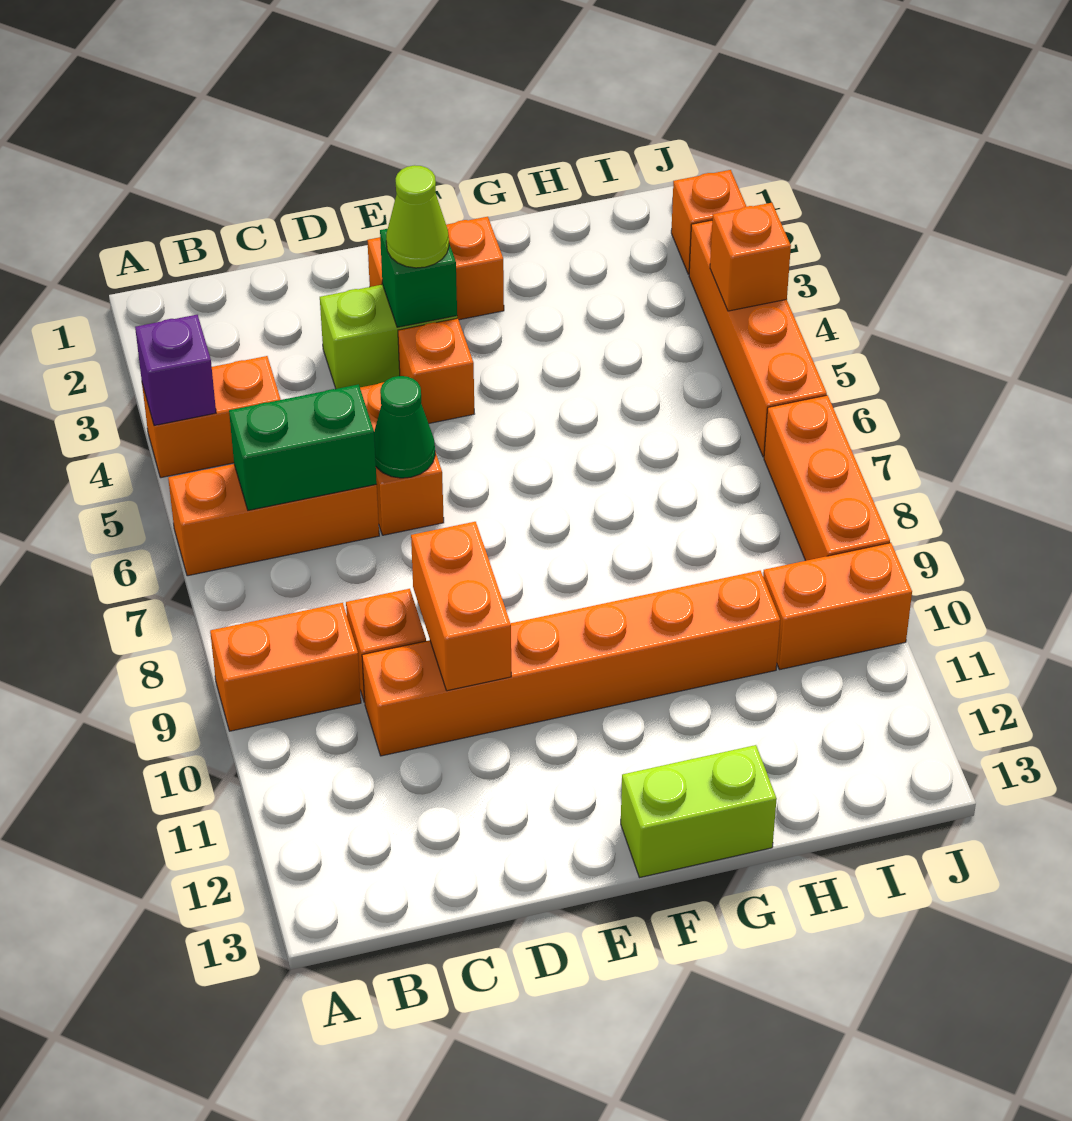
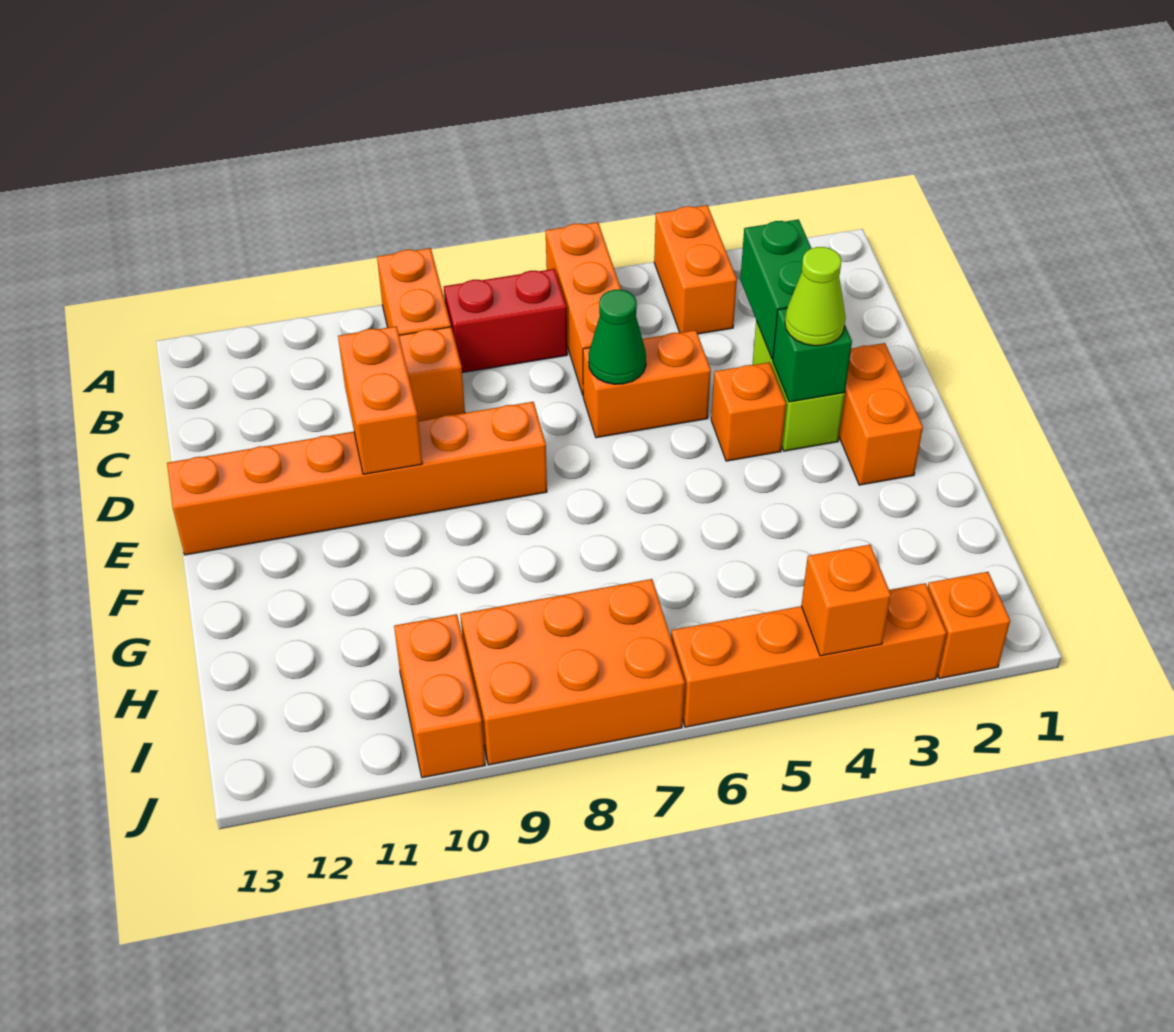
purple brick A4 level 2 -> none
green brick B6:C6 level 2 -> green brick C3:D3 level 2
none -> red brick B7:B8 level 1
orange brick C10:H10 level 1 -> orange brick E8:E13 level 1
orange brick D9:D10 level 2 -> orange brick D10:E10 level 2
lime brick F13:G13 level 1 -> none
orange brick J7:J9 level 1 -> orange brick I7:J9 level 1

